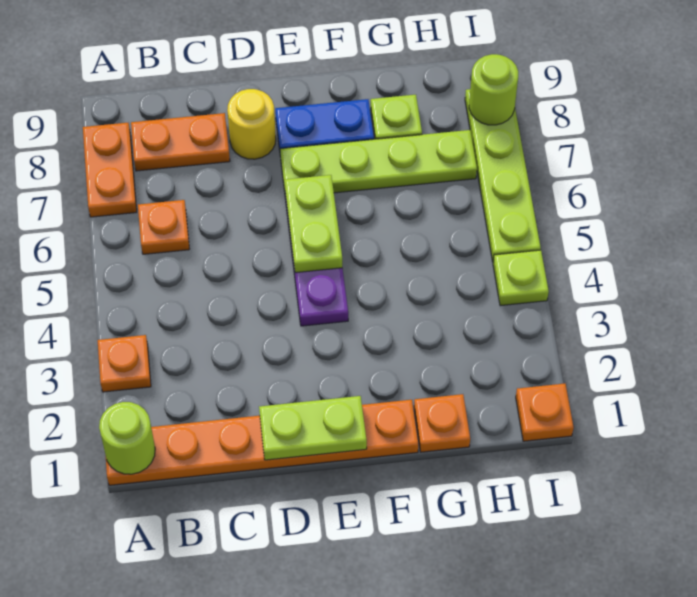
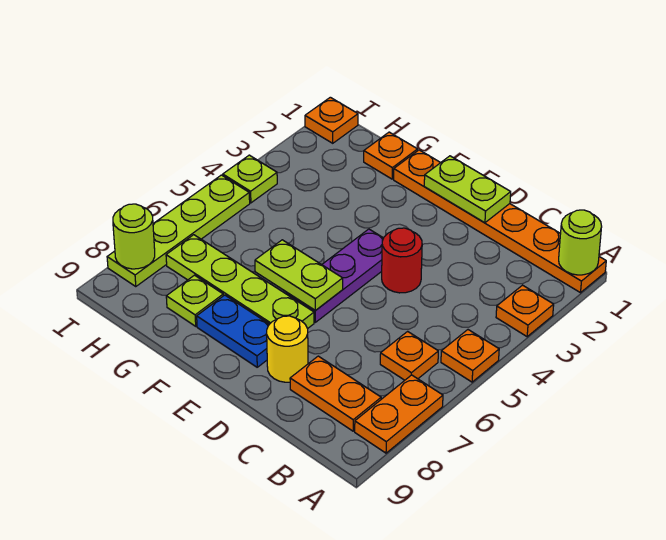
none -> orange plate A5 level 1
none -> red round brick D4 level 1
lime plate E5:E6 level 2 -> lime plate E6:F6 level 2

